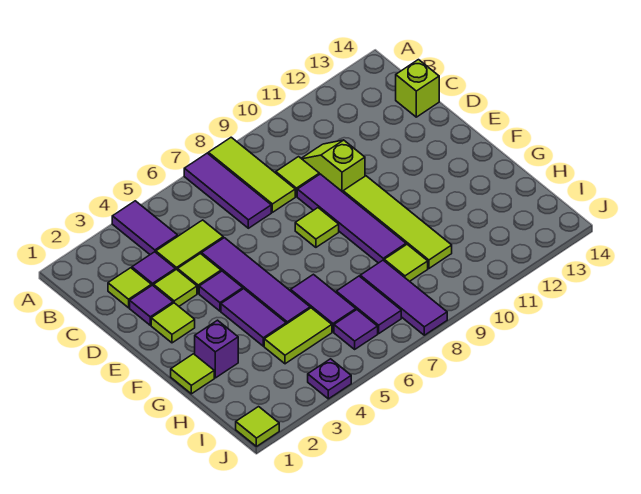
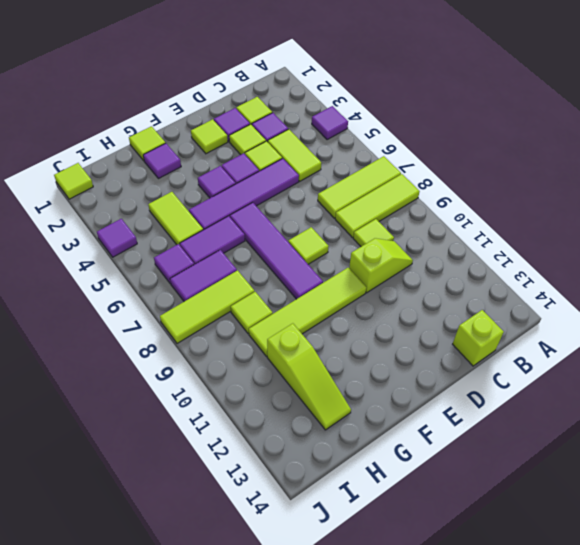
purple tile A4:B4 level 1 -> purple tile A4 level 1
purple tile A7:C7 level 1 -> lime tile A7:C7 level 1
purple tile D9:G9 level 1 -> purple tile F6:F9 level 1
purple tile F4:G4 level 1 -> purple tile F4 level 1
purple brick G2 level 1 -> purple tile G2 level 1
purple tile H8:J8 level 1 -> lime tile H8:J8 level 1
none -> lime slope H11:H13 level 1 top 11
purple plate J4 level 1 -> purple tile J4 level 1

